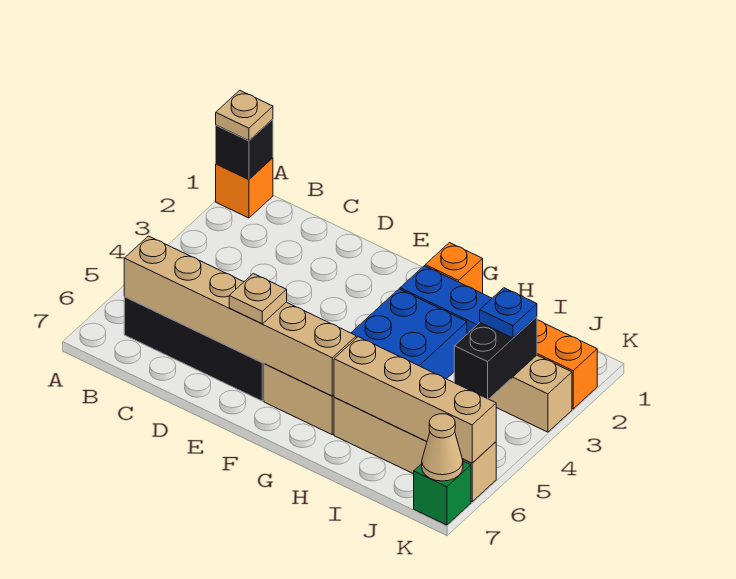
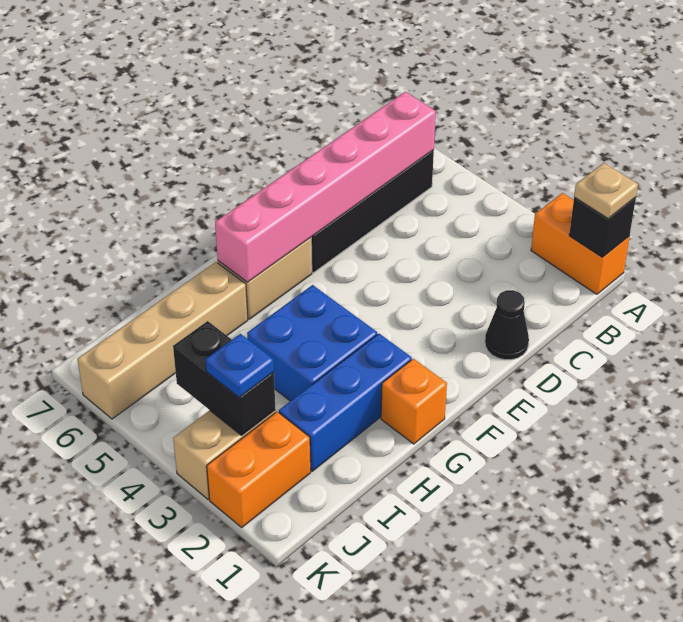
orange brick A1 level 1 -> orange brick A1:A2 level 1
tan brick B6:G6 level 2 -> pink brick B6:G6 level 2
none -> black cone D1 level 1
tan plate E6 level 3 -> none
tan brick H6:K6 level 2 -> none
green brick K7 level 1 -> none
tan cone K7 level 2 -> none

